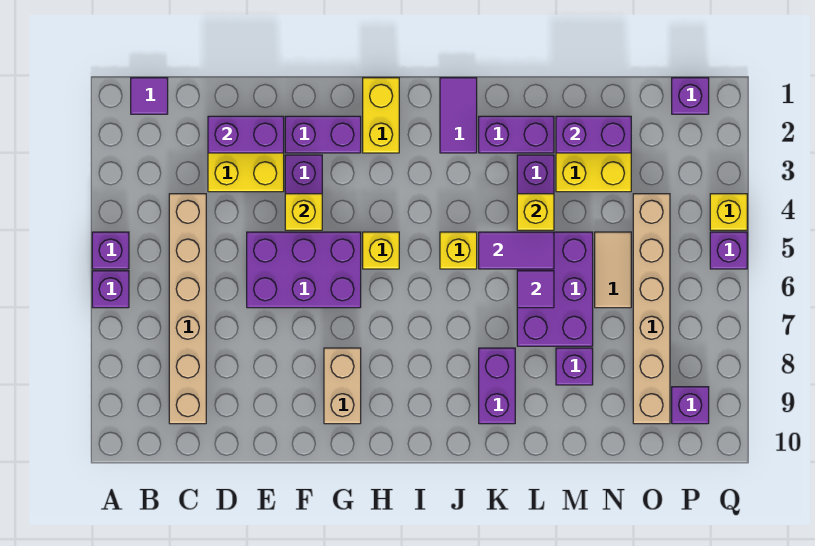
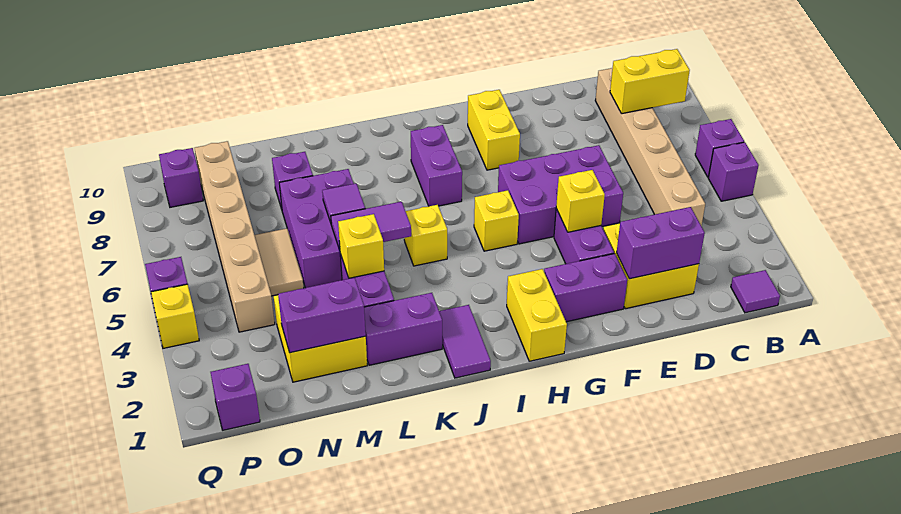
none -> yellow brick B8:C8 level 2
tan brick G8:G9 level 1 -> yellow brick G8:G9 level 1
purple brick K8:K9 level 1 -> purple brick I7:I8 level 1

